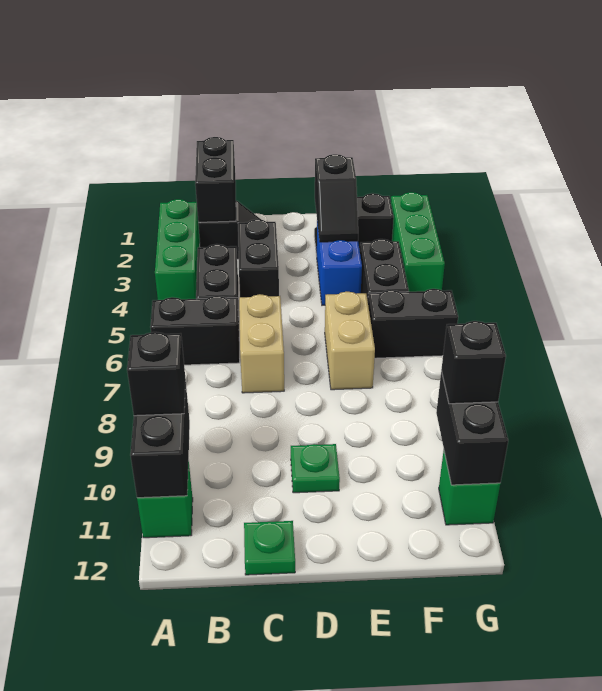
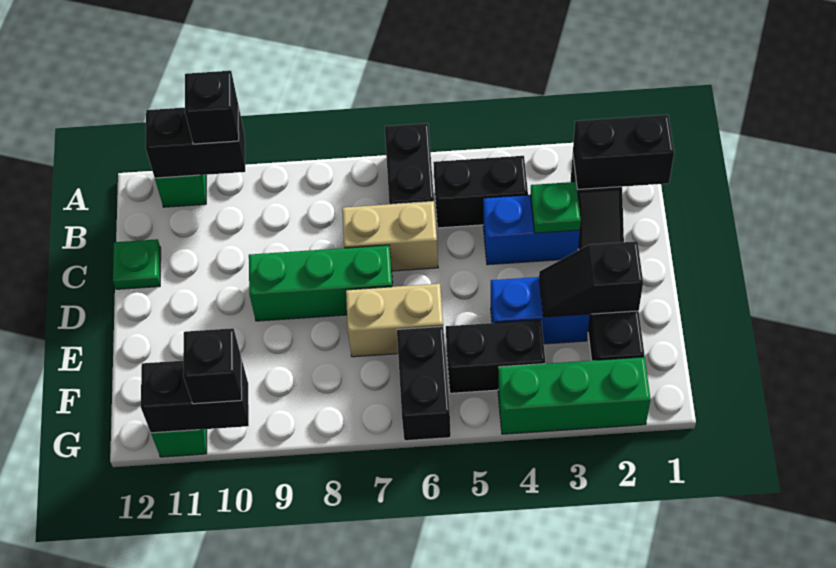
green brick A2:A4 level 1 -> green brick D7:D9 level 1
black brick C3:C4 level 1 -> blue brick C3:C4 level 1
green plate D10 level 1 -> green plate C3 level 2

